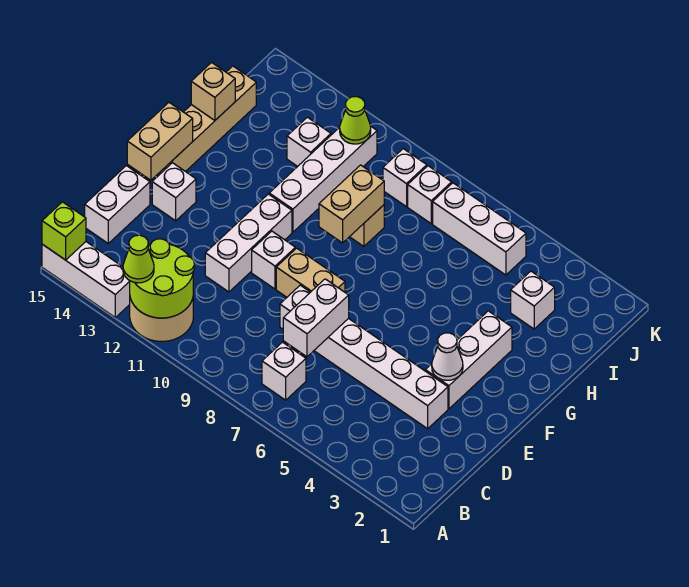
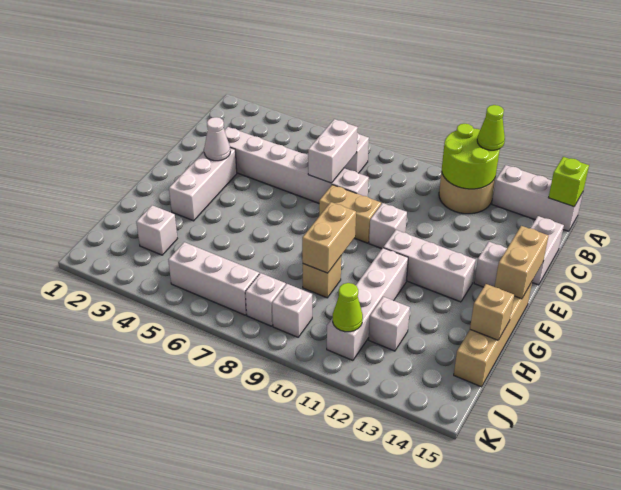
white brick D11:F11 level 1 -> white brick F11:F13 level 1

